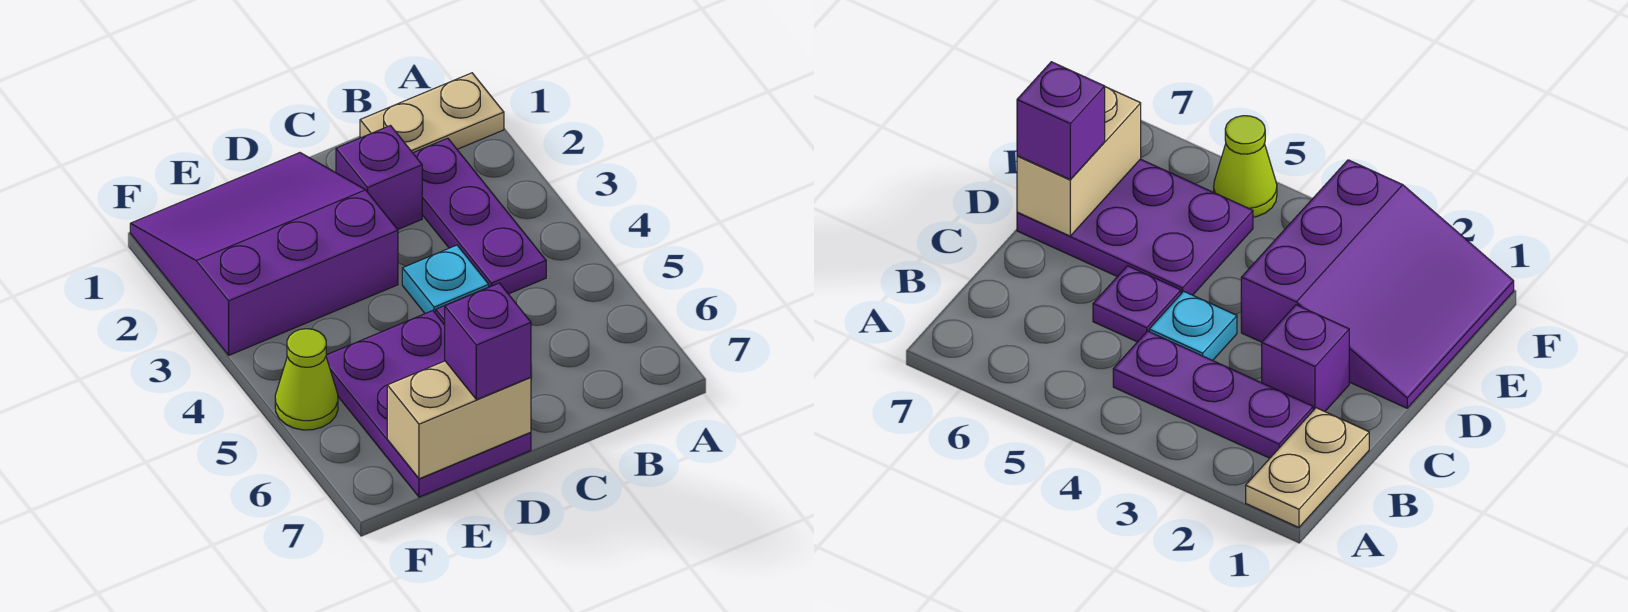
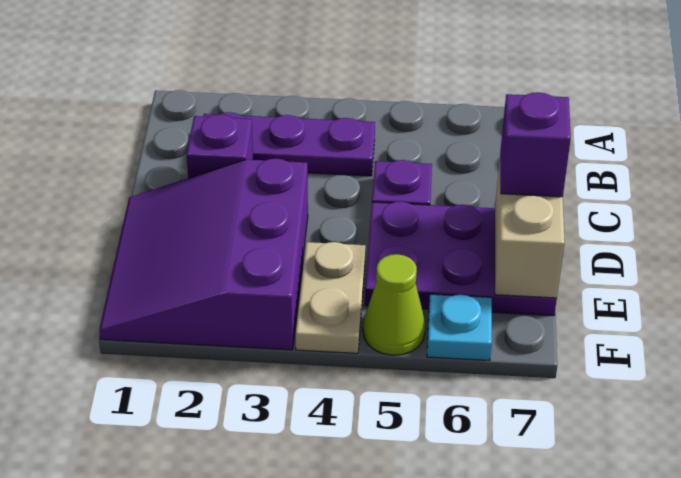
tan plate A1:B1 level 1 -> tan plate E4:F4 level 1
cyan plate C4 level 1 -> cyan plate F6 level 1

